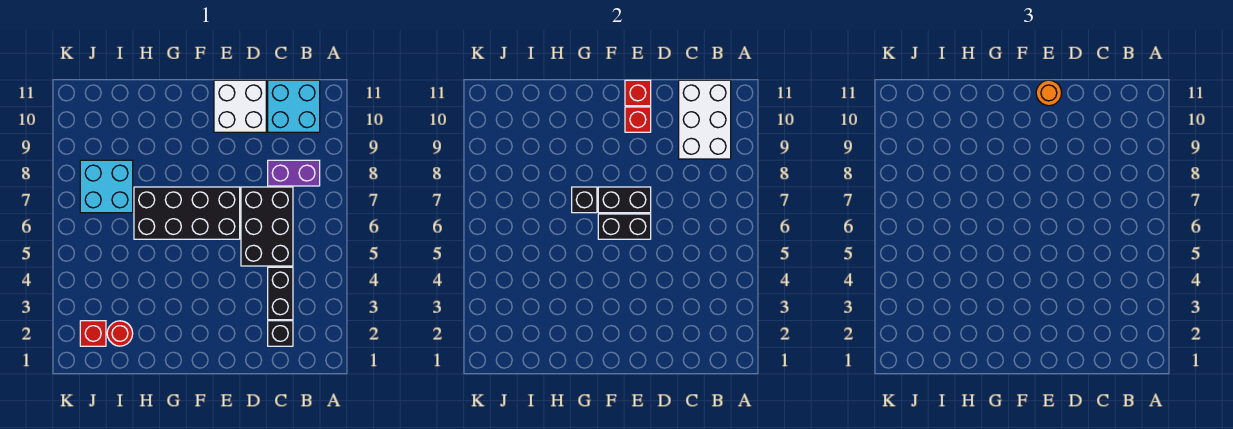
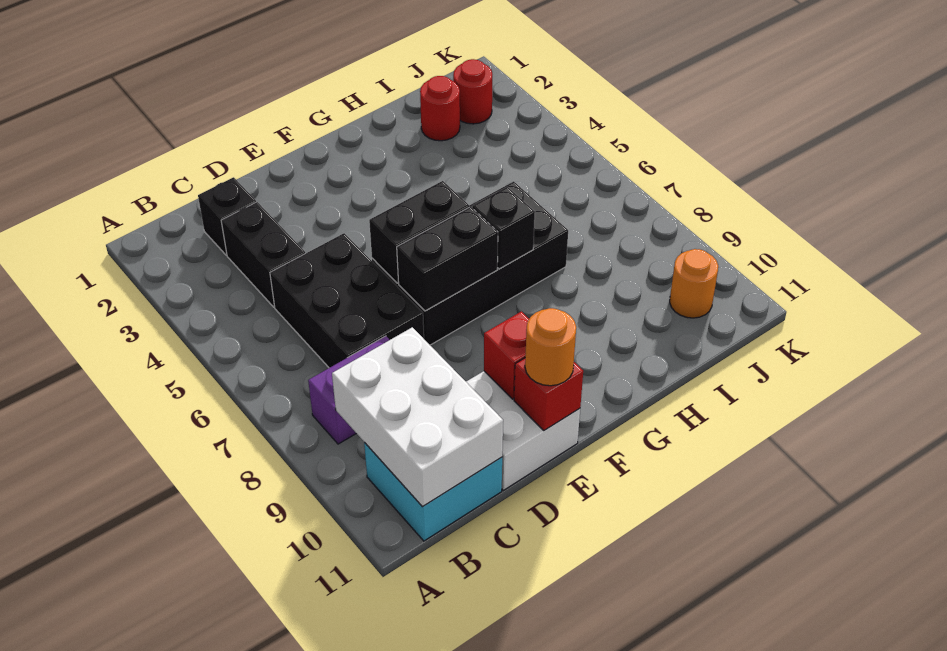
cyan brick I7:J8 level 1 -> none
red brick J2 level 1 -> red round brick J2 level 1
none -> orange round brick J10 level 1

